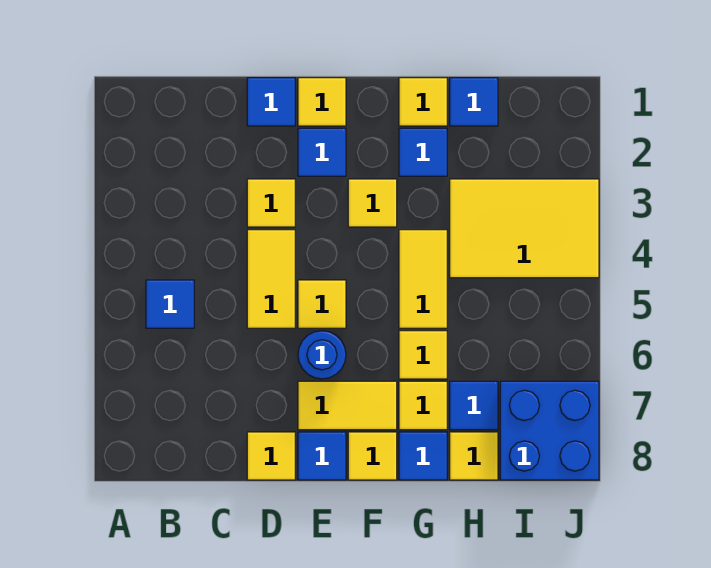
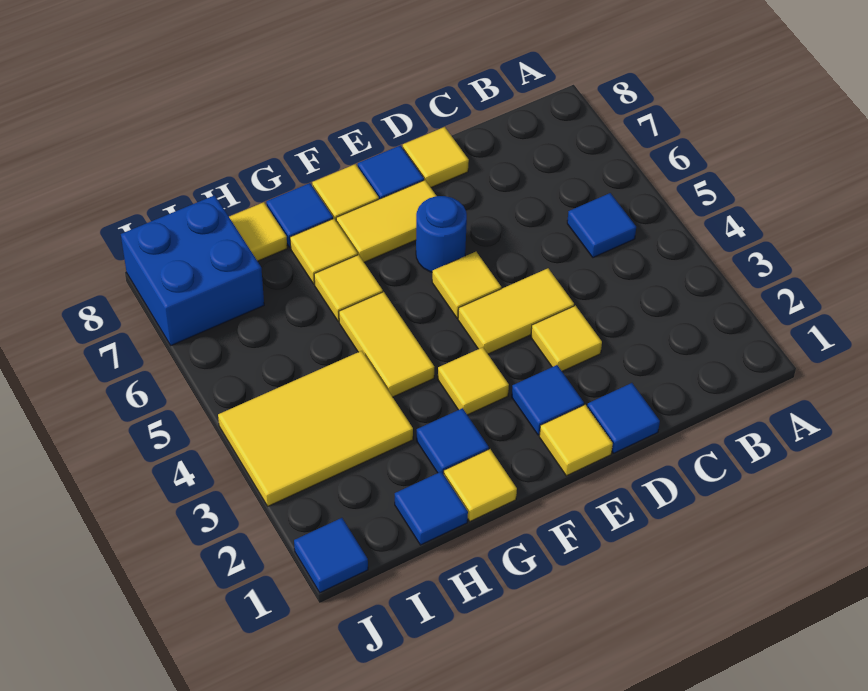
yellow tile D4:D5 level 1 -> yellow tile D4:E4 level 1
blue tile H7 level 1 -> blue tile J1 level 1

